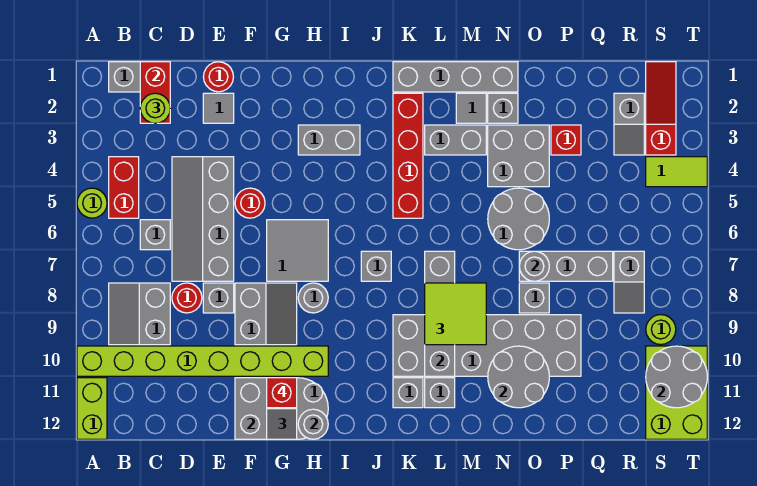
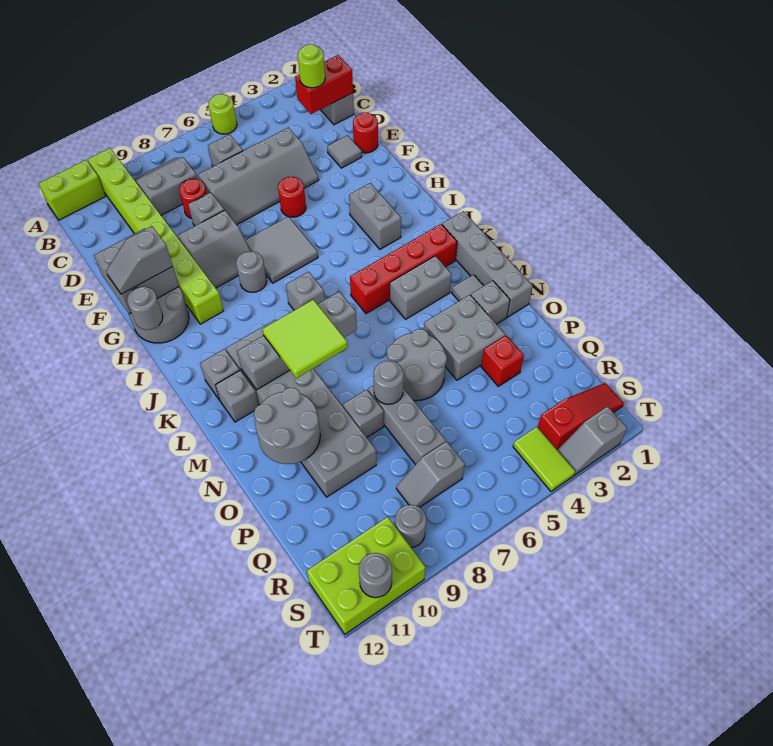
red brick B4:B5 level 1 -> none
grey slope D4:E7 level 1 top E -> grey slope D4:E7 level 1 top D
red brick G11 level 4 -> none
grey brick L3:M3 level 1 -> grey brick L3:L4 level 1
grey slope R2:R3 level 1 top 2 -> grey slope T2:T3 level 1 top 2
lime round brick S9 level 1 -> grey round brick S9 level 1
grey round brick S10:T11 level 2 -> grey round brick T11 level 2

